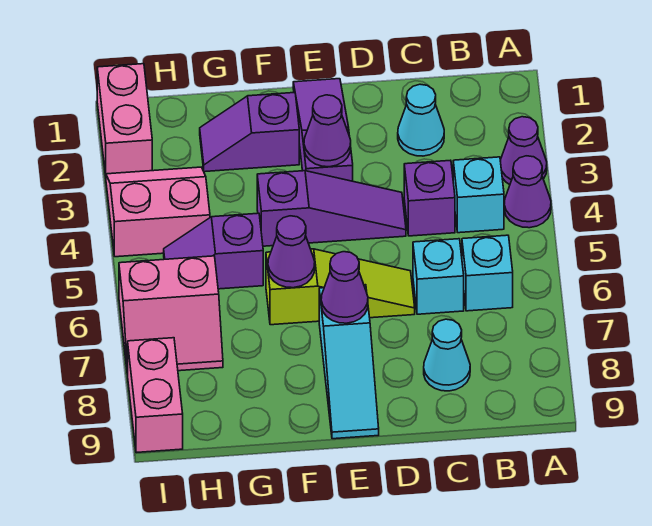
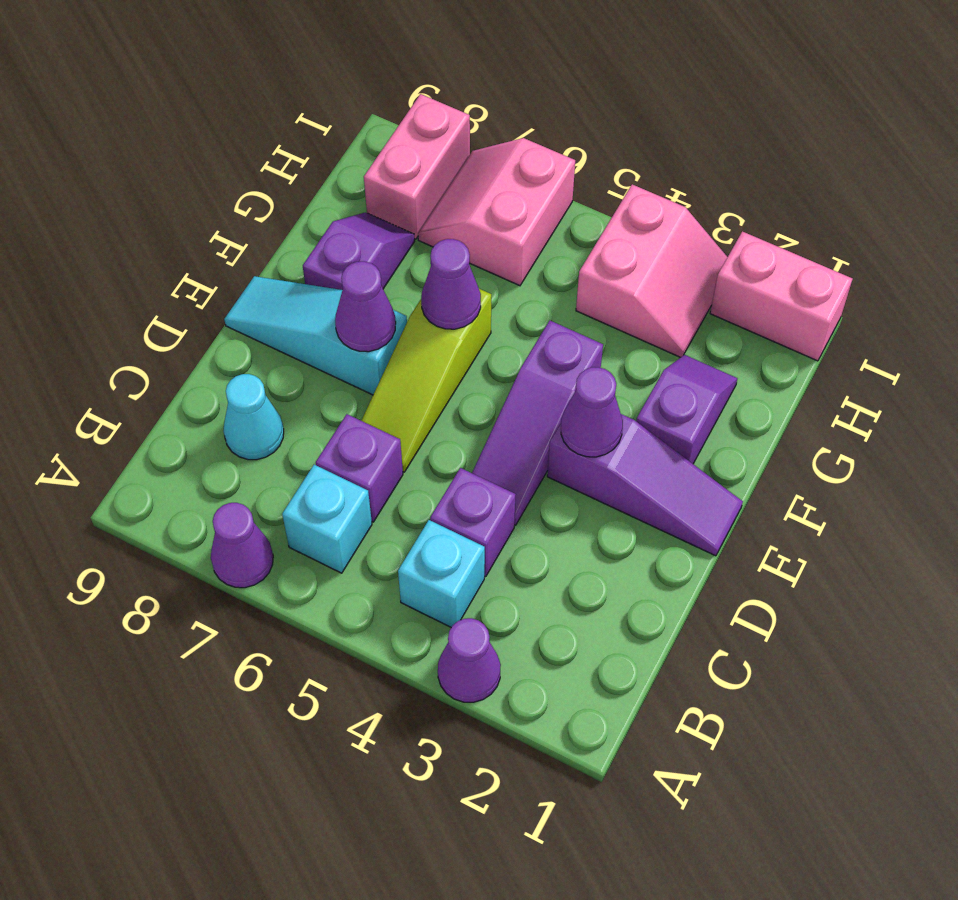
purple cone A4 level 1 -> purple cone A7 level 1
cyan cone C2 level 1 -> none
cyan brick C6 level 1 -> purple brick C6 level 1
purple slope G5:H5 level 1 top G -> purple slope F8:G8 level 1 top F
pink brick I8:I9 level 1 -> pink brick H8:I8 level 1

